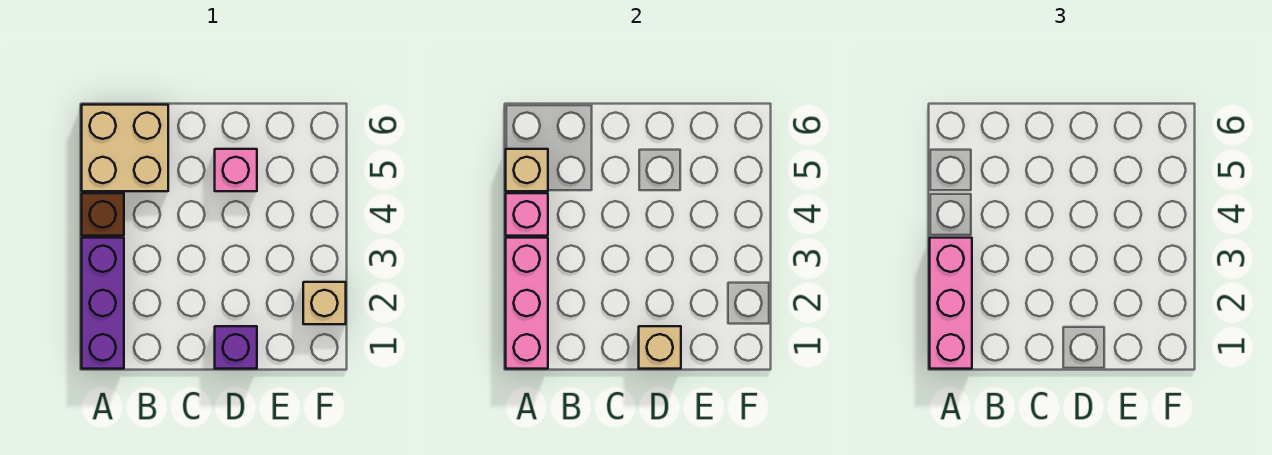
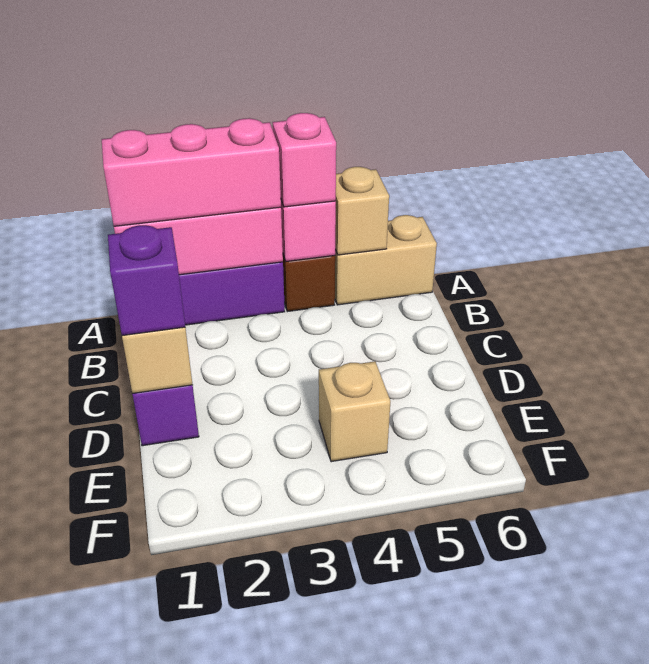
tan brick A5:B6 level 1 -> tan brick A5:A6 level 1
none -> purple brick D1 level 3
pink brick D5 level 1 -> pink brick A4 level 3
tan brick F2 level 1 -> tan brick E4 level 1

